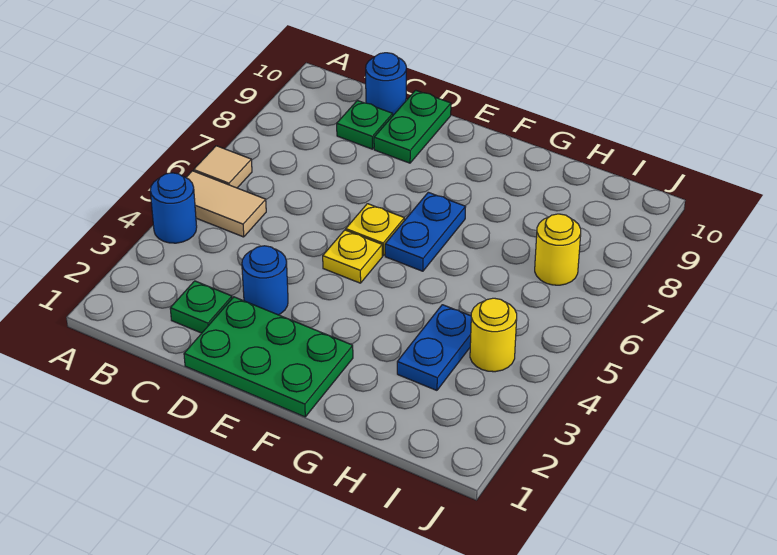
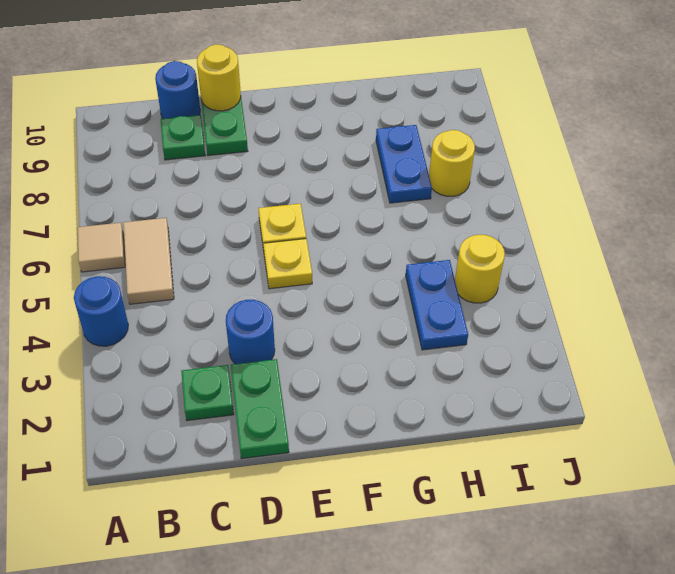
tan tile A5:B5 level 1 -> tan tile B5:B6 level 1
green plate D1:F2 level 1 -> green plate D1:D2 level 1
none -> yellow round brick D10 level 2
blue plate F6:F7 level 1 -> blue plate H7:H8 level 1

